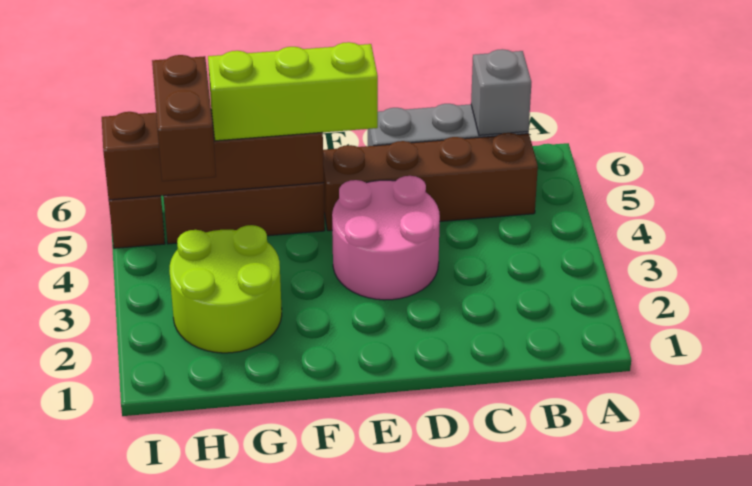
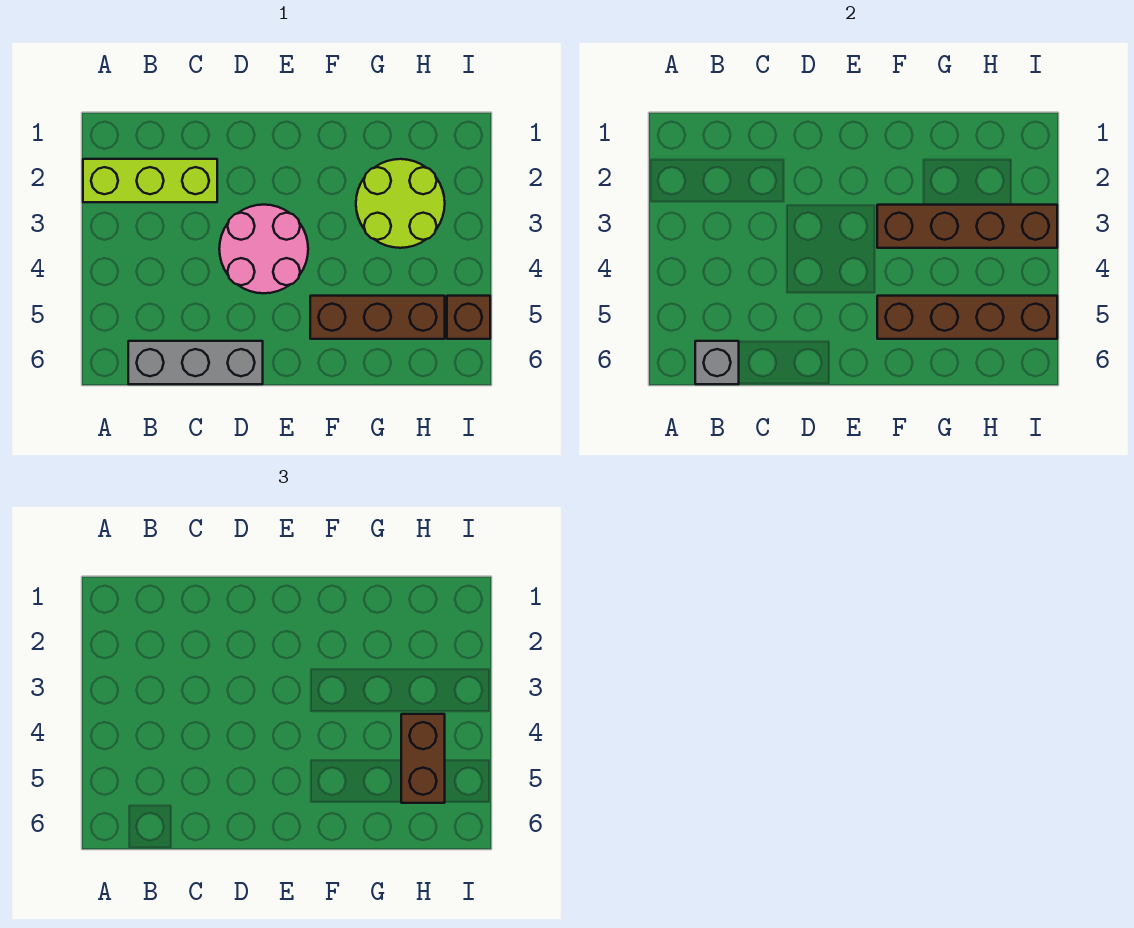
brown brick B5:E5 level 1 -> brown brick F3:I3 level 2
lime brick E5:G5 level 3 -> lime brick A2:C2 level 1

